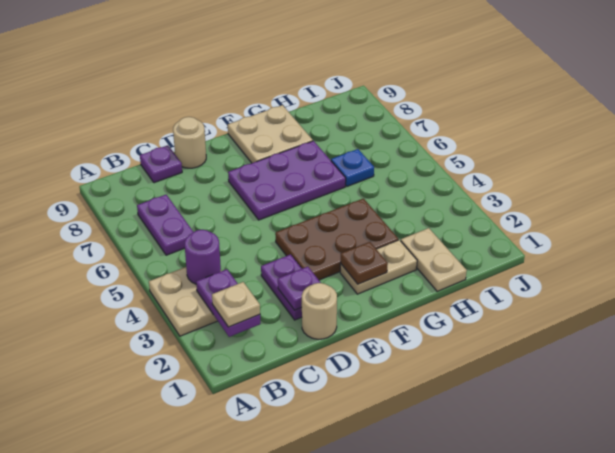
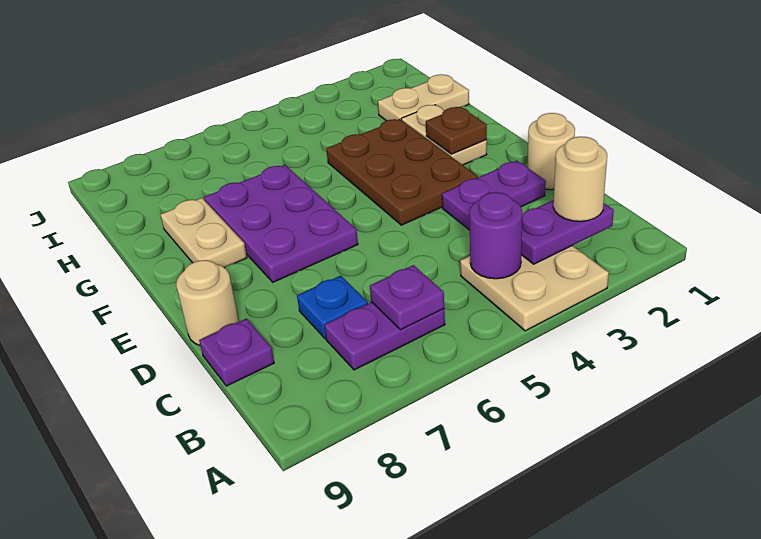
tan plate B2 level 3 -> tan round brick B2 level 3
purple plate D2 level 2 -> purple plate B6 level 2
tan plate F8:G9 level 1 -> tan plate F8:G8 level 1
blue plate H6 level 1 -> blue plate C7 level 1

